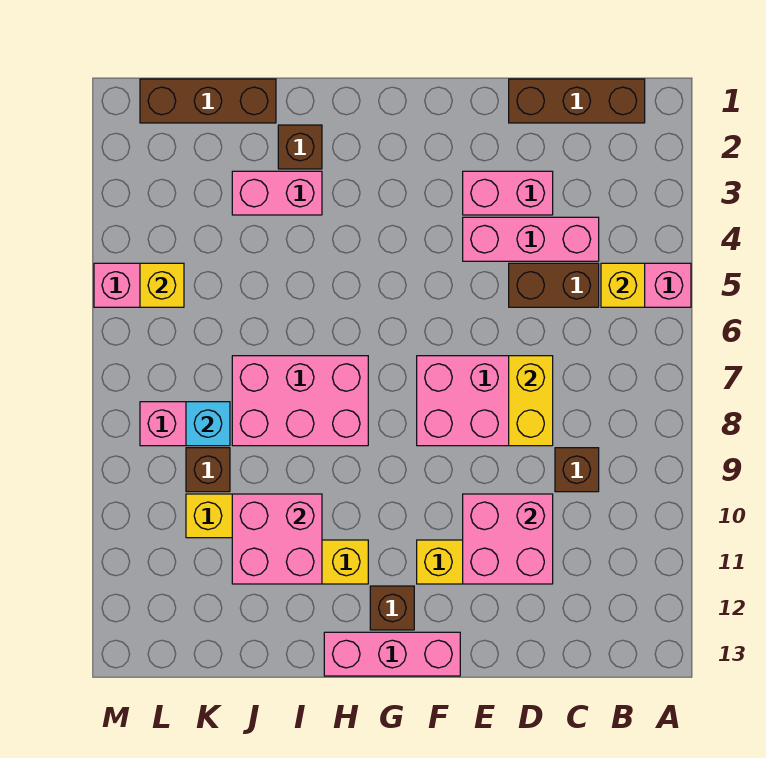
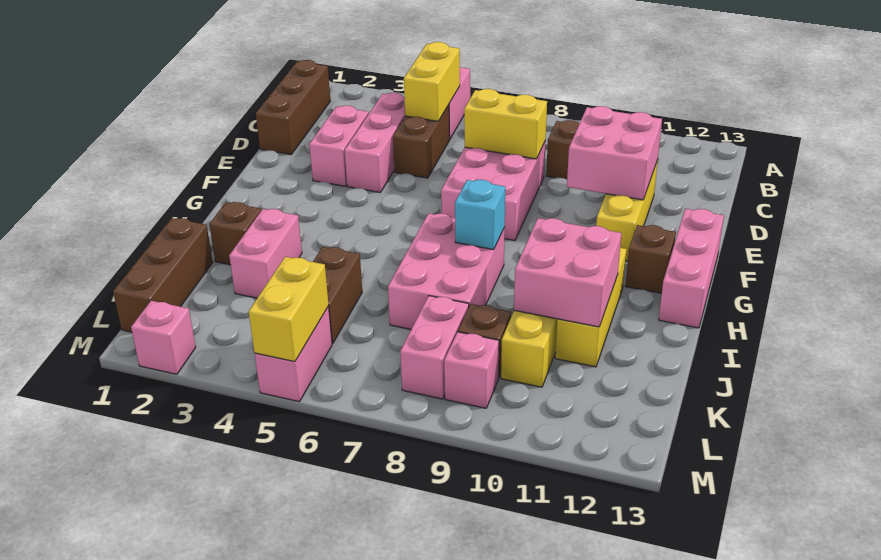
yellow brick B5 level 2 -> yellow brick B5:C5 level 2
none -> brown brick J5:K5 level 1
cyan brick K8 level 2 -> cyan brick H8 level 2
yellow brick L5 level 2 -> yellow brick L5:M5 level 2
none -> pink brick L9 level 1
none -> pink brick M2 level 1

